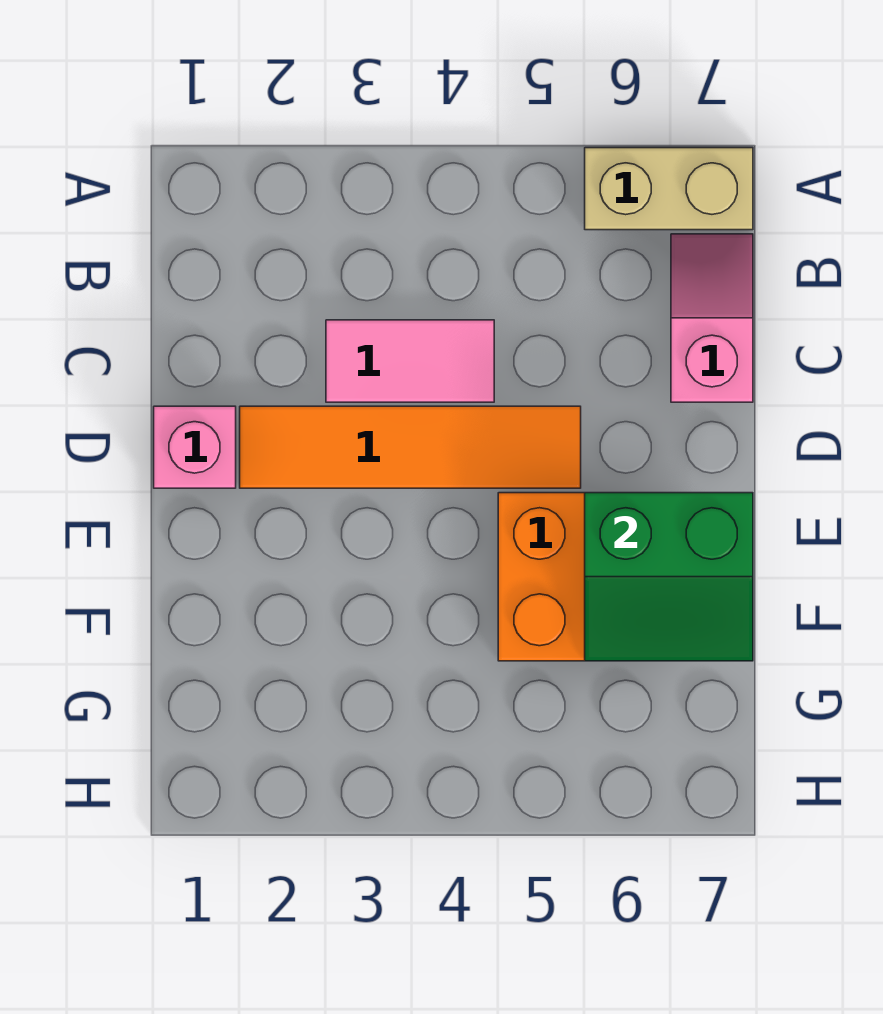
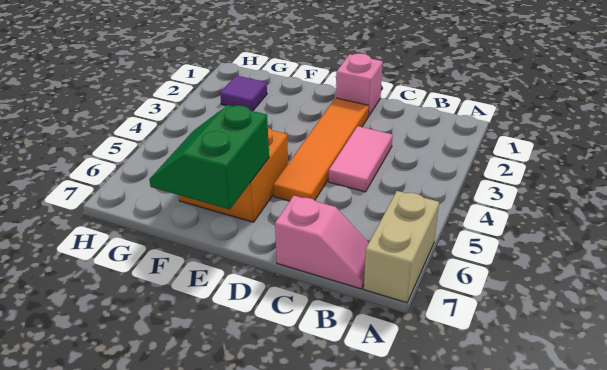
none -> purple tile G2 level 1

